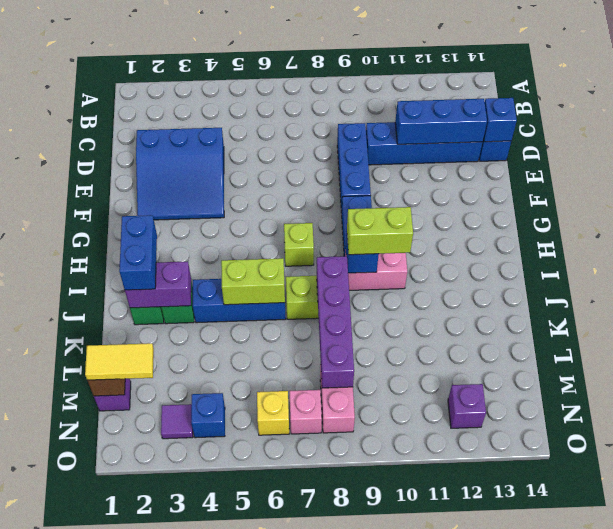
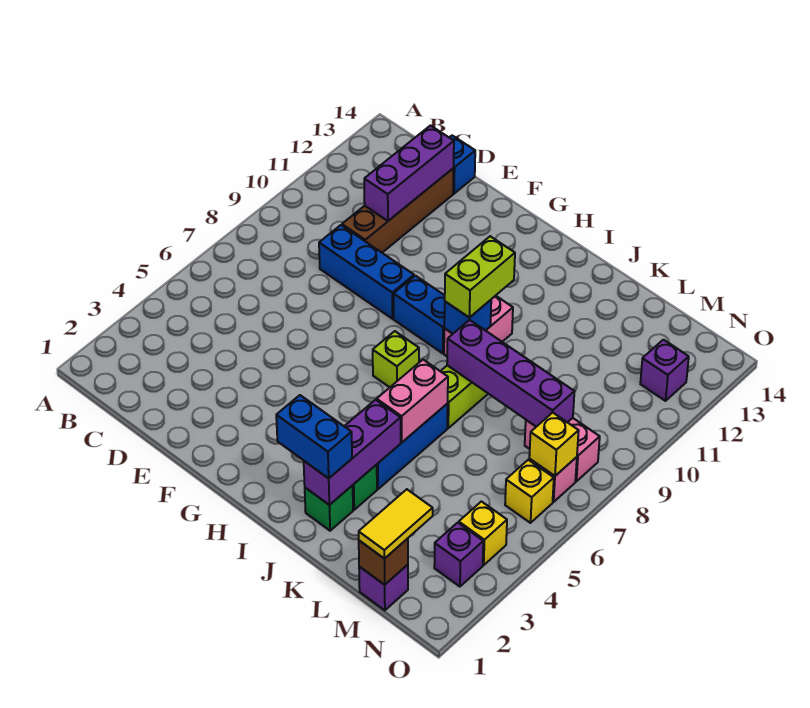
blue slope D2:F4 level 1 top D -> none
blue brick D10:D13 level 1 -> brown brick D10:D13 level 1
blue brick D11:D13 level 2 -> purple brick D11:D13 level 2
blue brick D14 level 2 -> none
purple brick J2:J3 level 2 -> purple brick J2:J4 level 2
lime brick J5:J6 level 2 -> pink brick J5:J6 level 2
purple tile N3 level 1 -> purple brick N3 level 1
blue brick N4 level 1 -> yellow brick N4 level 1
none -> yellow brick N7 level 2

